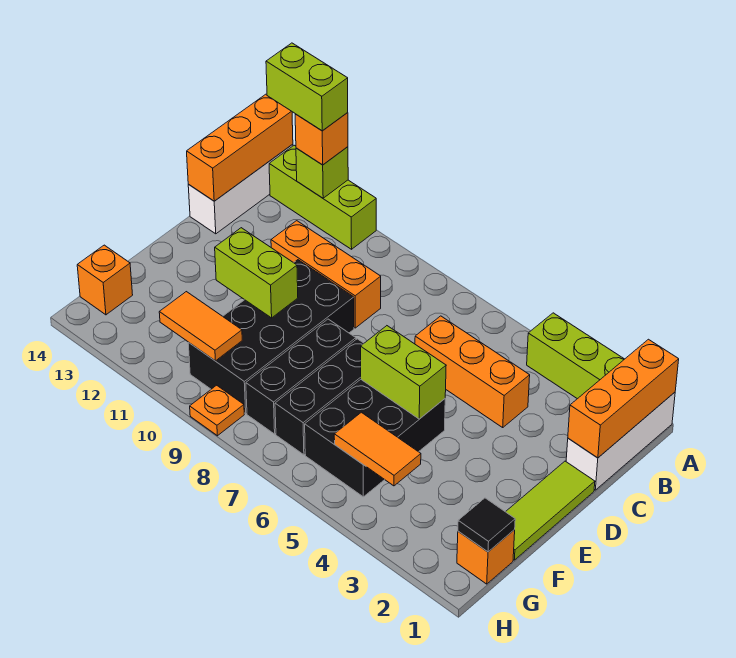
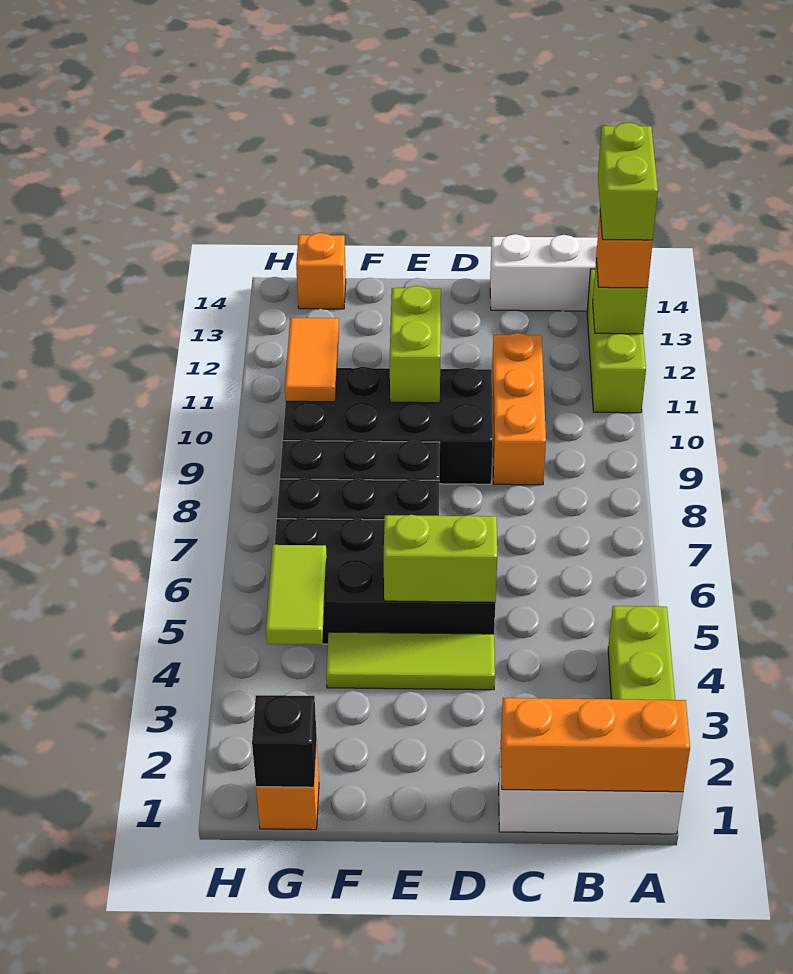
orange brick A14:C14 level 2 -> none
orange brick C4:C6 level 1 -> none
lime tile D1:F1 level 1 -> lime tile D4:F4 level 1
black brick E5:G6 level 1 -> black brick D5:G6 level 1
lime brick E5:E6 level 2 -> lime brick D5:E5 level 2
black tile G1 level 2 -> black brick G1 level 2
orange tile G4:G5 level 2 -> lime tile G4:G5 level 2
orange plate H9 level 1 -> none

